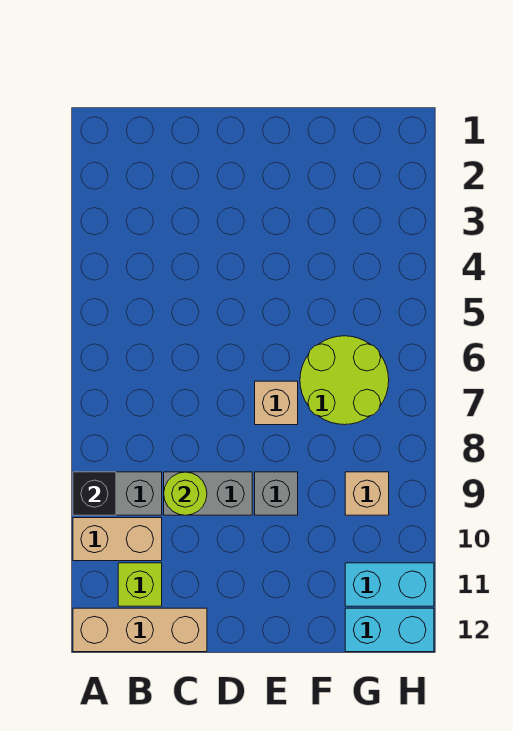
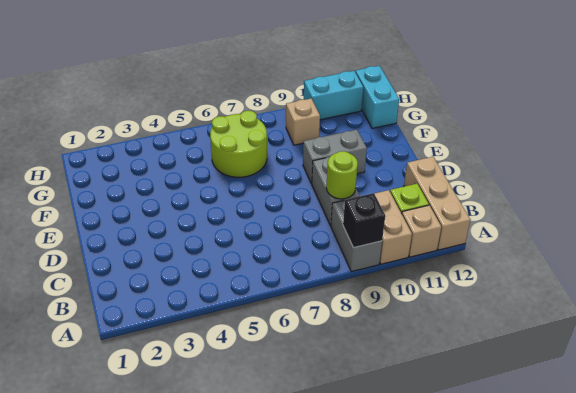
tan brick E7 level 1 -> tan brick A11 level 1
grey brick E9 level 1 -> grey brick E9:E10 level 1
cyan brick G11:H11 level 1 -> cyan brick H10:H11 level 1

